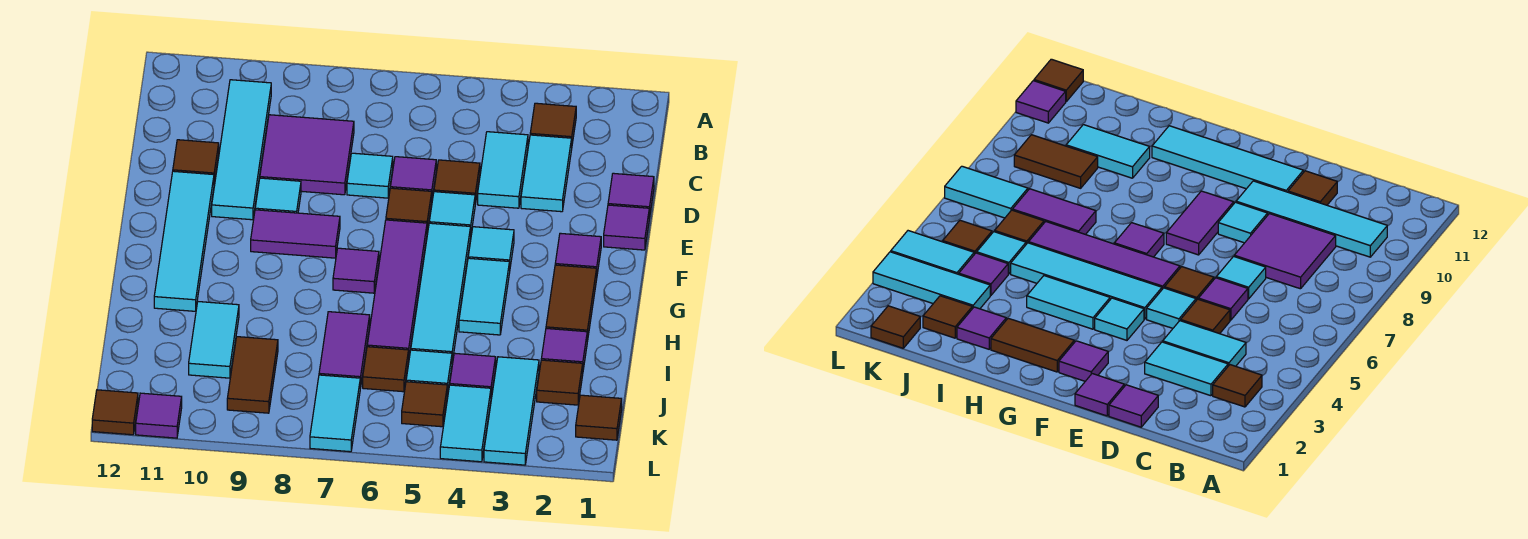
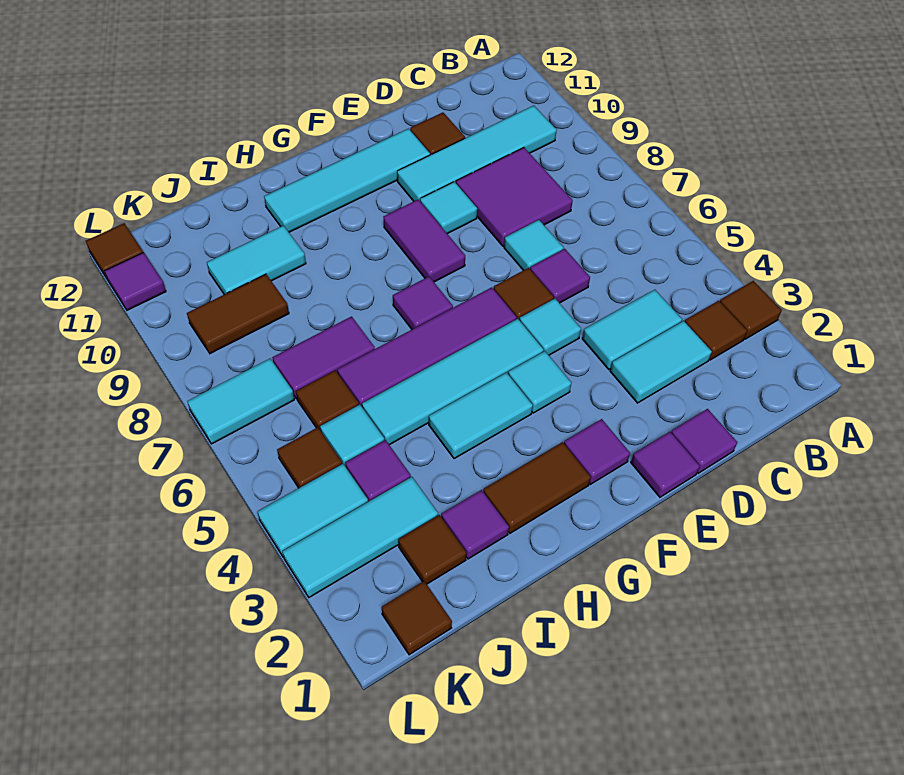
brown tile D5 level 1 -> brown tile A3 level 1

